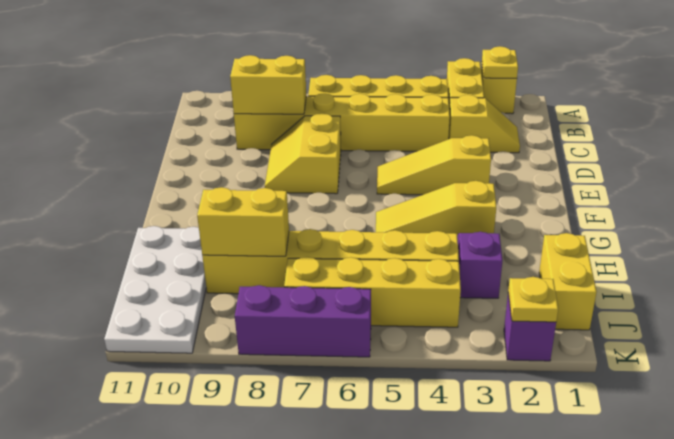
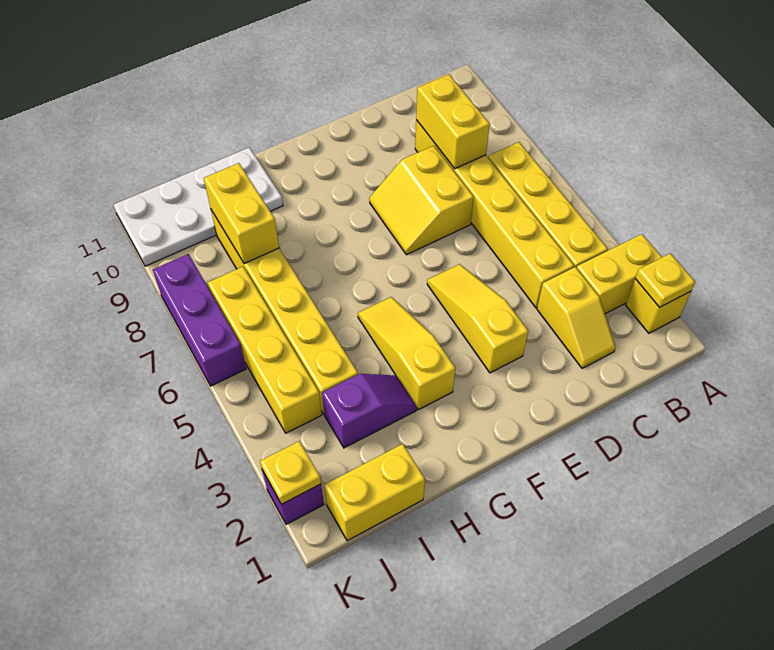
yellow slope D7:E8 level 1 top 7 -> yellow slope D7:E8 level 1 top D

